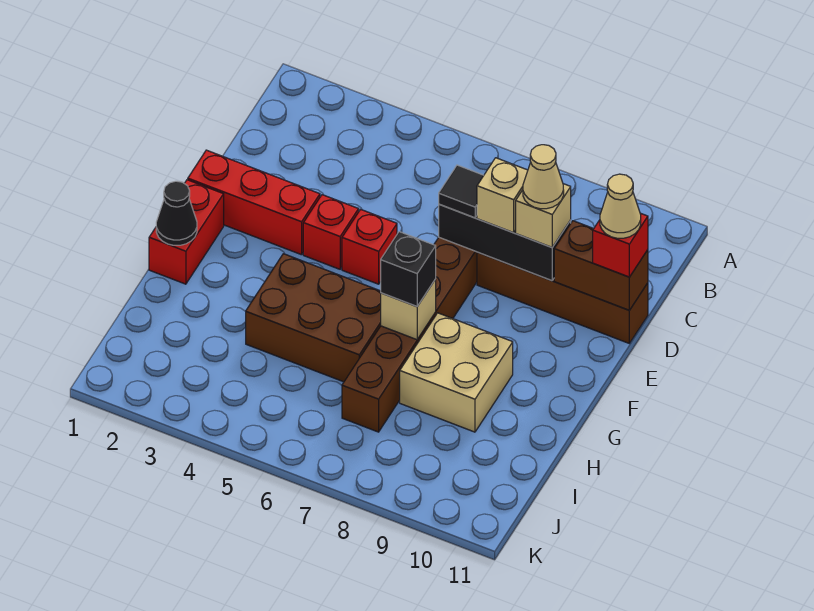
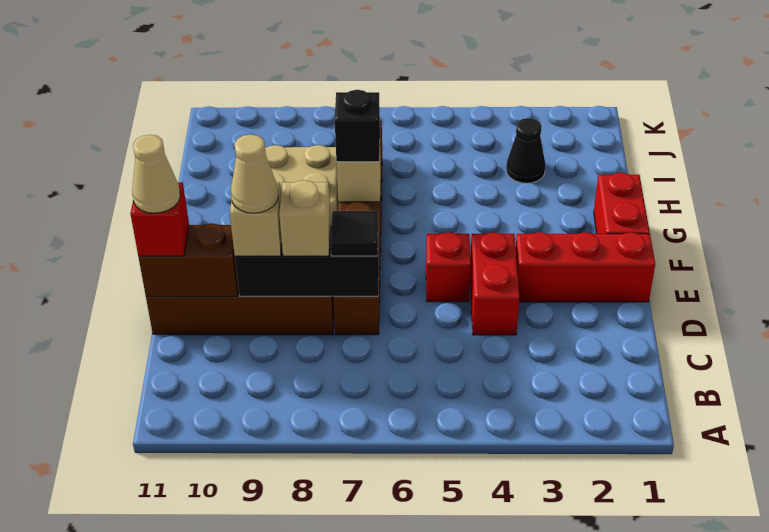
red brick E4 level 1 -> red brick D4:E4 level 1
black cone G1 level 2 -> black cone I3 level 1
brown brick G4:H6 level 1 -> none

